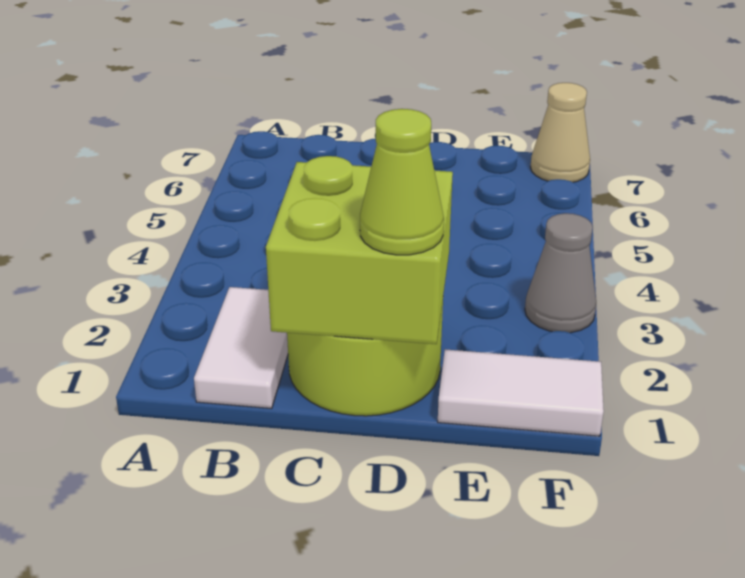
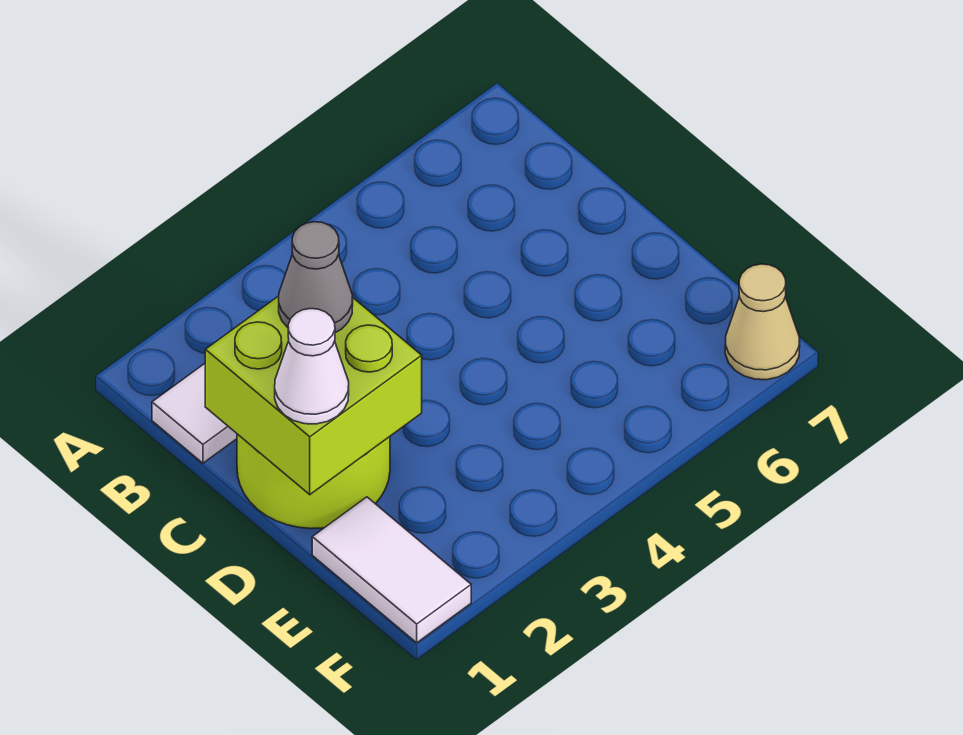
lime cone D1 level 3 -> white cone D1 level 3
grey cone F3 level 1 -> grey cone C2 level 3

